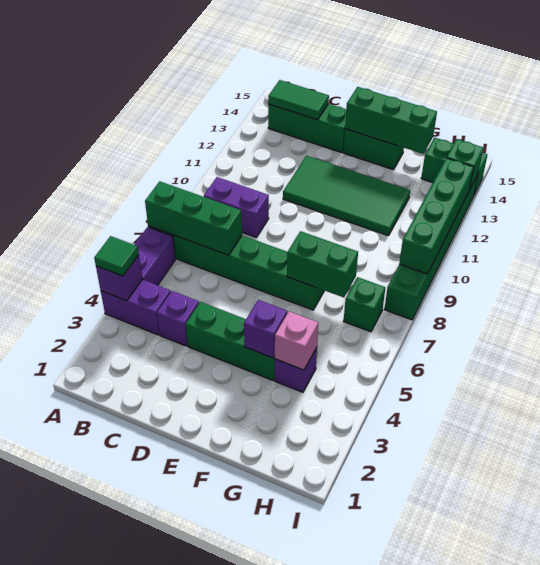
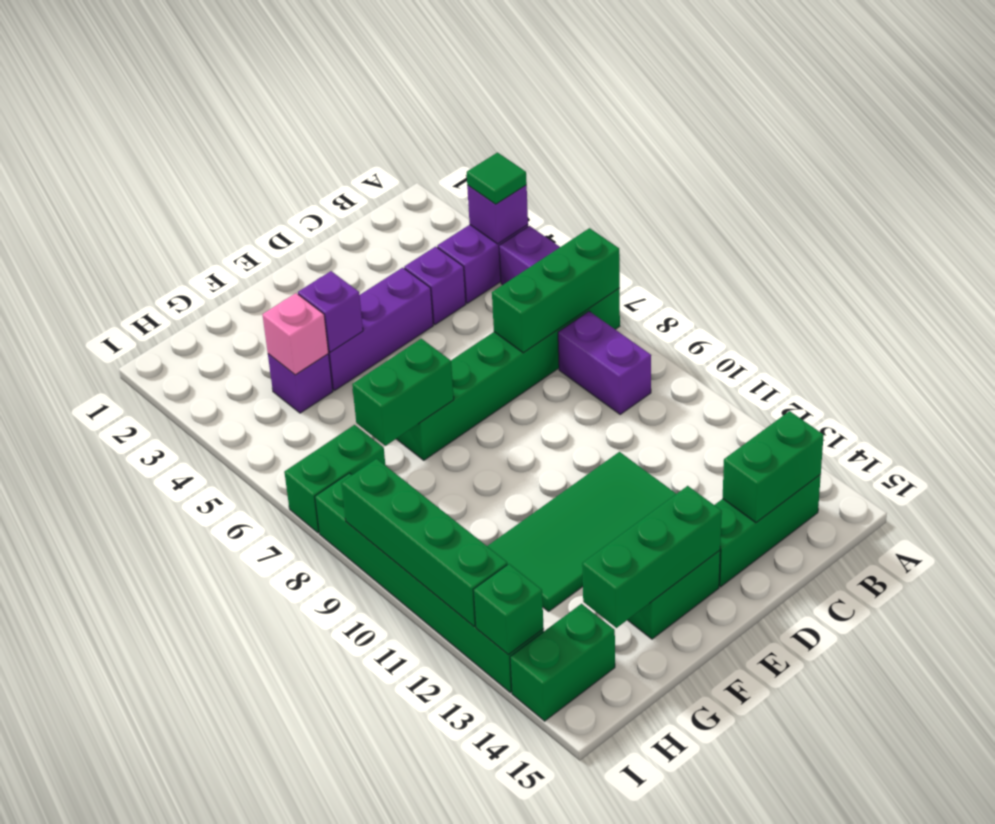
purple brick B9:C9 level 1 -> purple brick B8:B9 level 1
green tile B14:C14 level 2 -> green brick B14:C14 level 2
green brick D4:F4 level 1 -> purple brick D4:F4 level 1
green brick H7 level 1 -> green brick H7:I7 level 1

